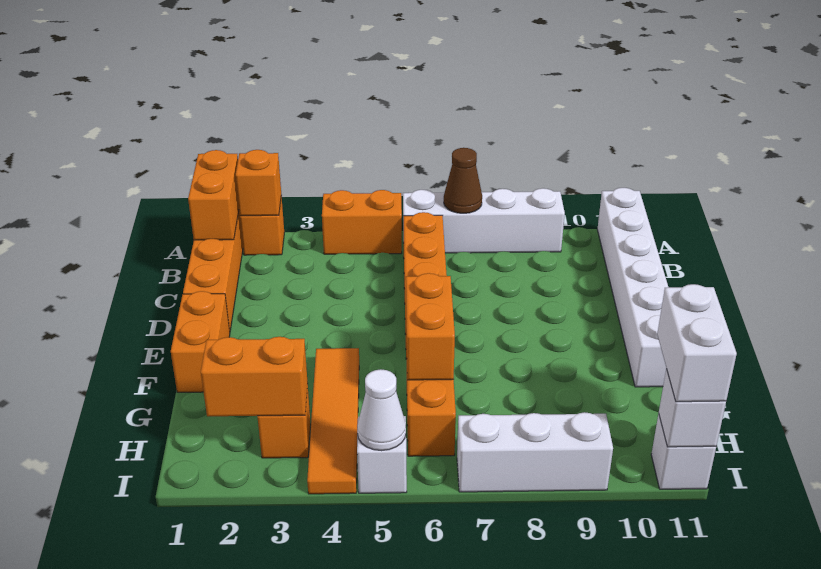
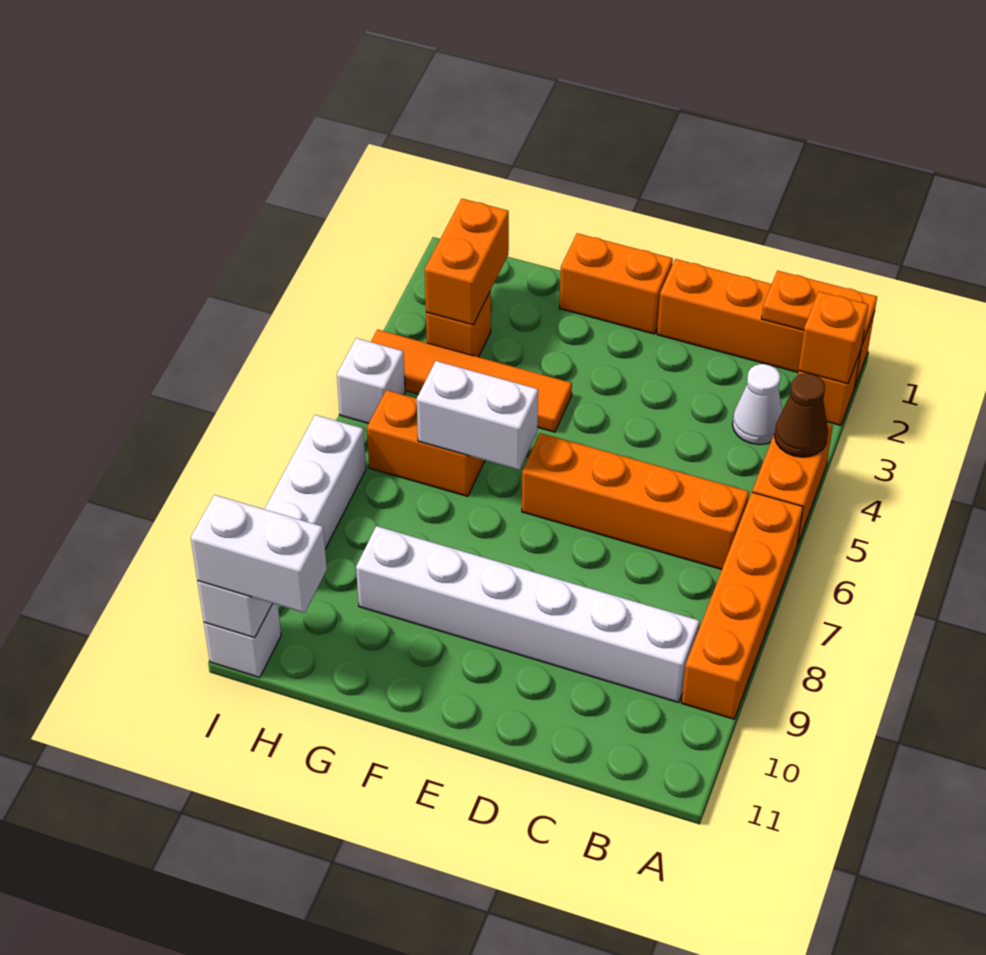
orange brick A1:B1 level 2 -> orange plate A1:B1 level 2
white brick A6:A9 level 1 -> orange brick A6:A9 level 1
brown cone A7 level 2 -> brown cone A4 level 2
white brick A11:F11 level 1 -> white brick B9:G9 level 1
orange brick F6:G6 level 2 -> white brick F6:G6 level 2
white cone I5 level 2 -> white cone B3 level 1

